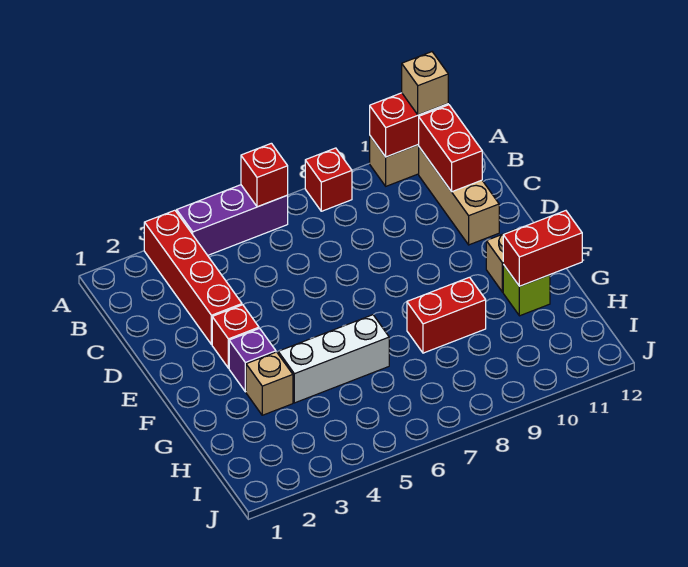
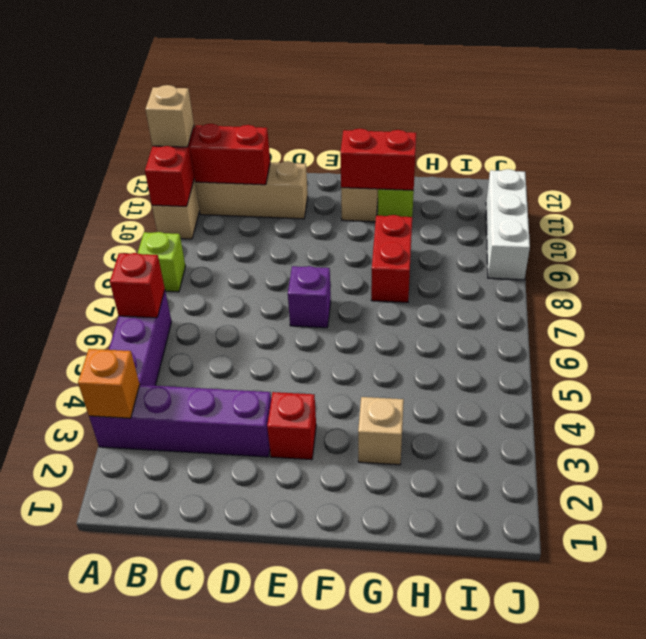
red brick A3:D3 level 1 -> purple brick A3:D3 level 1
none -> orange brick A3 level 2
red brick A8 level 1 -> lime brick A8 level 1
purple brick F3 level 1 -> purple brick E7 level 1
white brick G4:G6 level 1 -> white brick J9:J11 level 1
red brick G11:G12 level 2 -> red brick F11:G11 level 2

